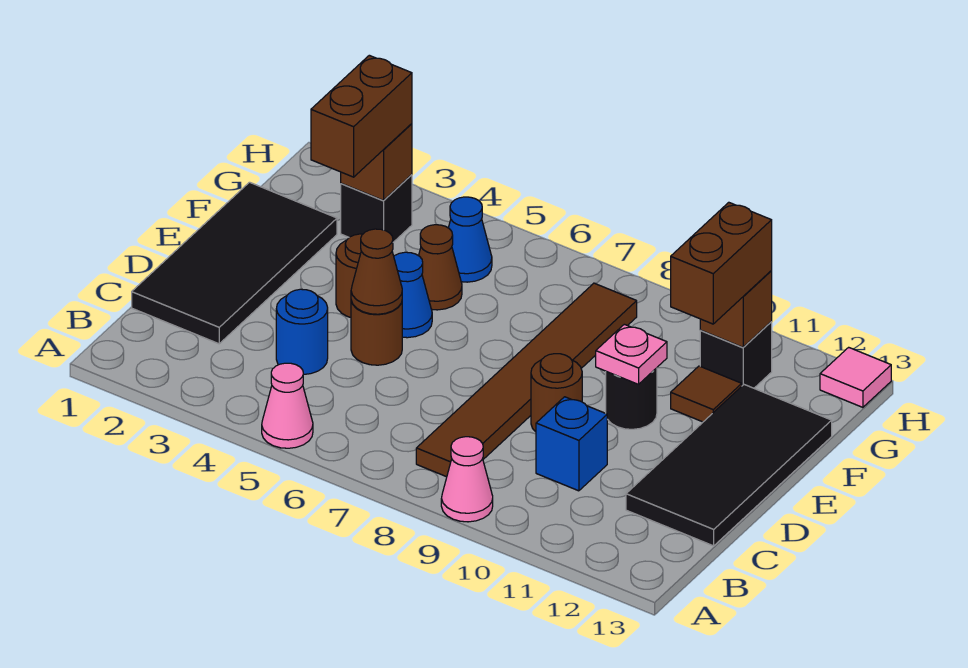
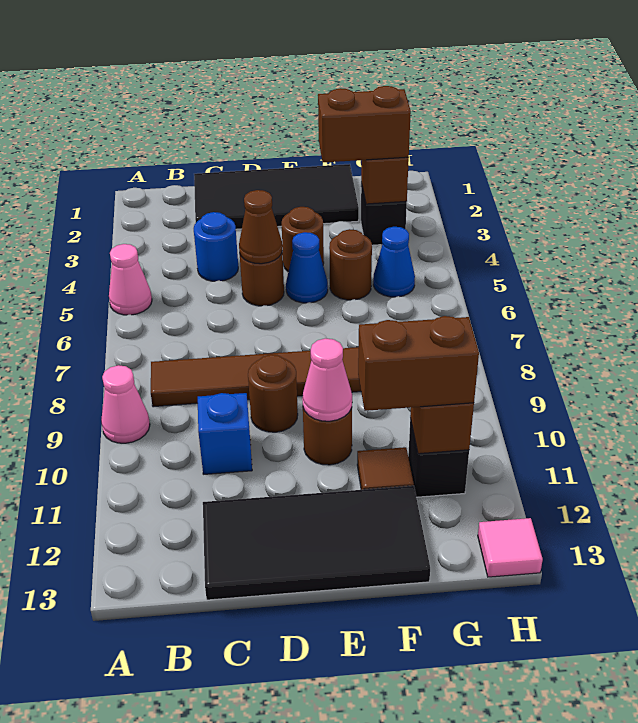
black round brick E10 level 1 -> brown round brick E10 level 1
pink plate E10 level 2 -> pink cone E10 level 2
brown cone F5 level 1 -> brown round brick F5 level 1

